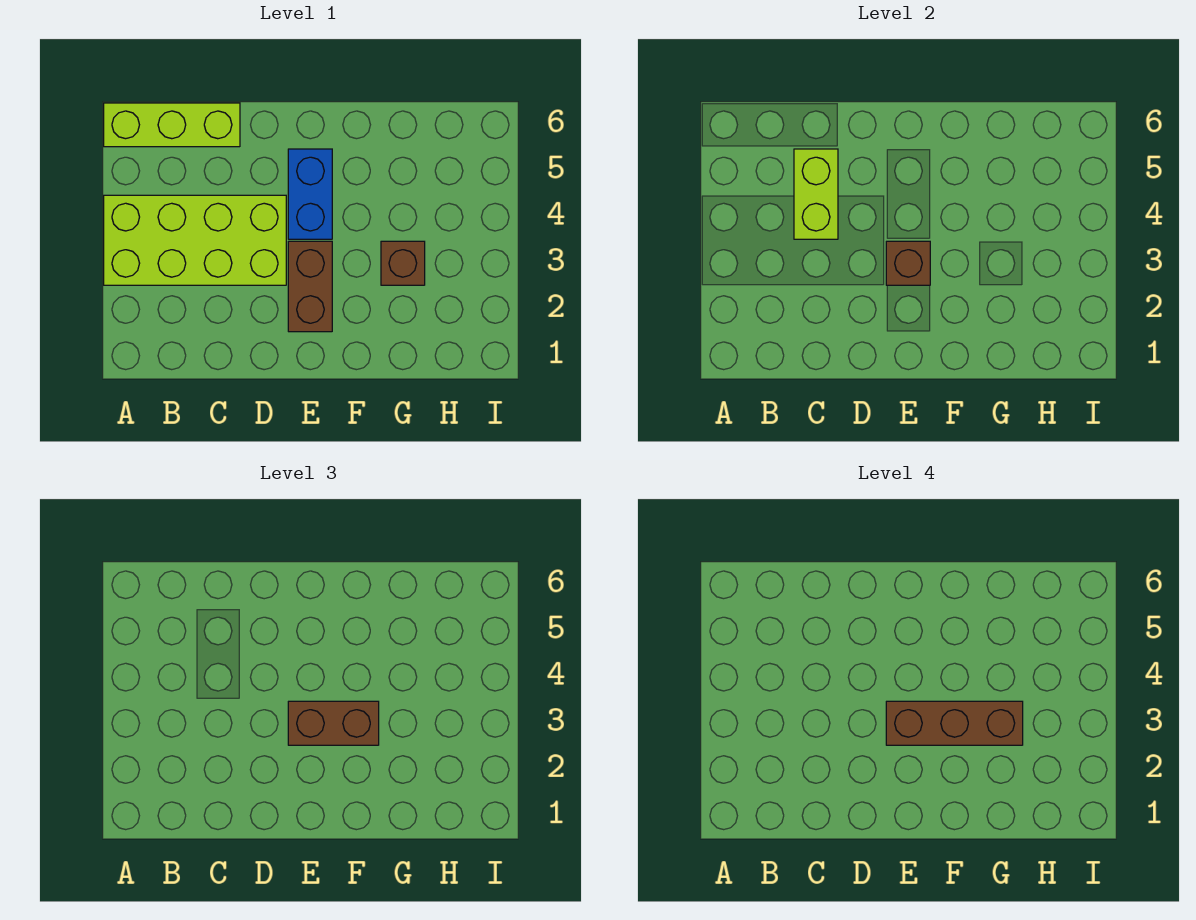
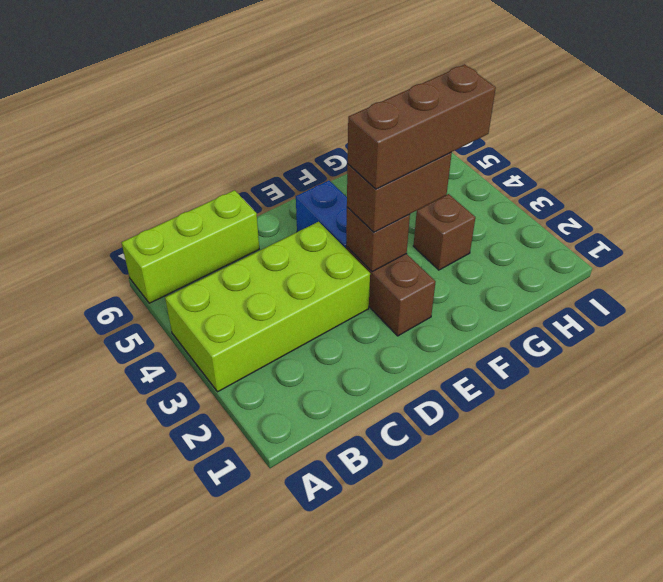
lime brick C4:C5 level 2 -> none

